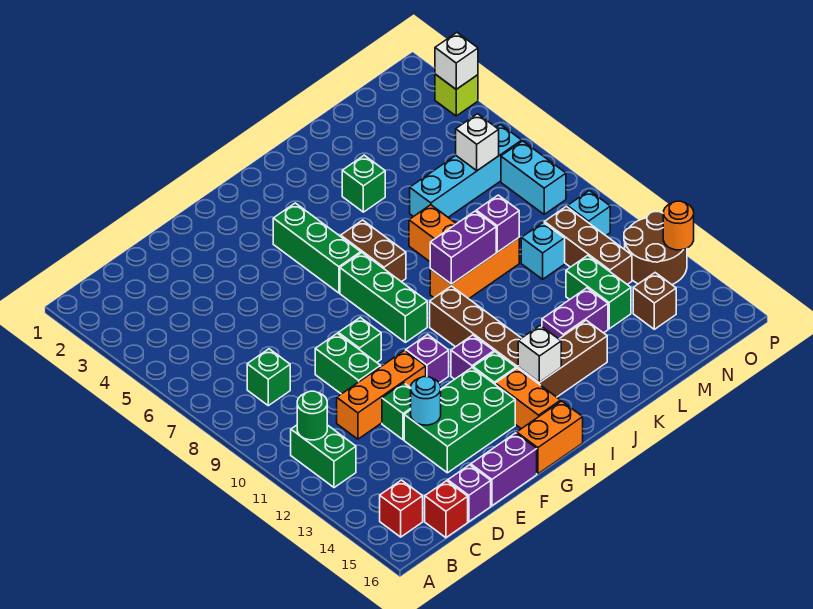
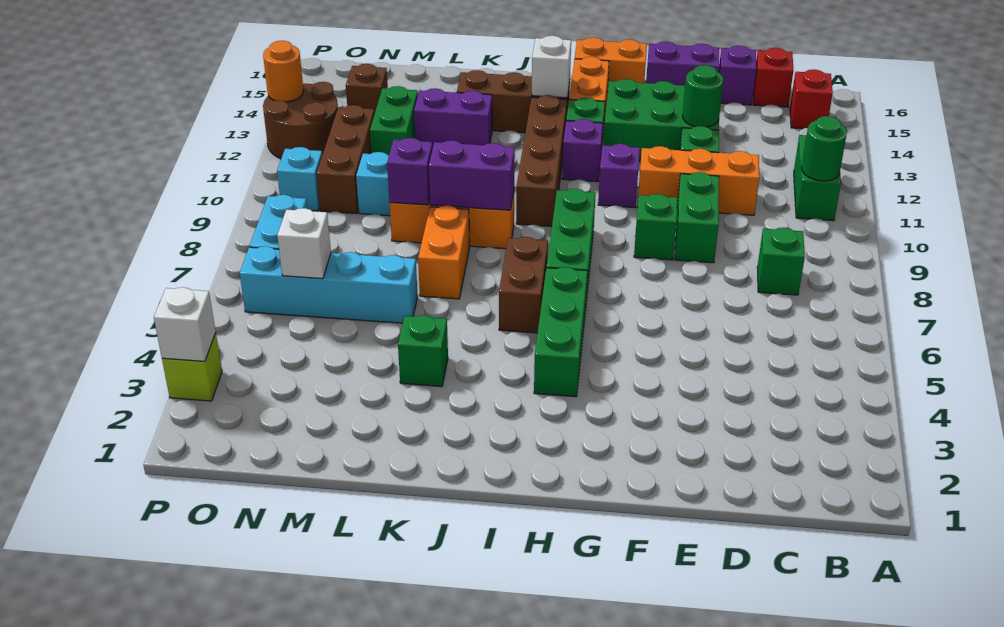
cyan round brick E13 level 2 -> green round brick E13 level 2

